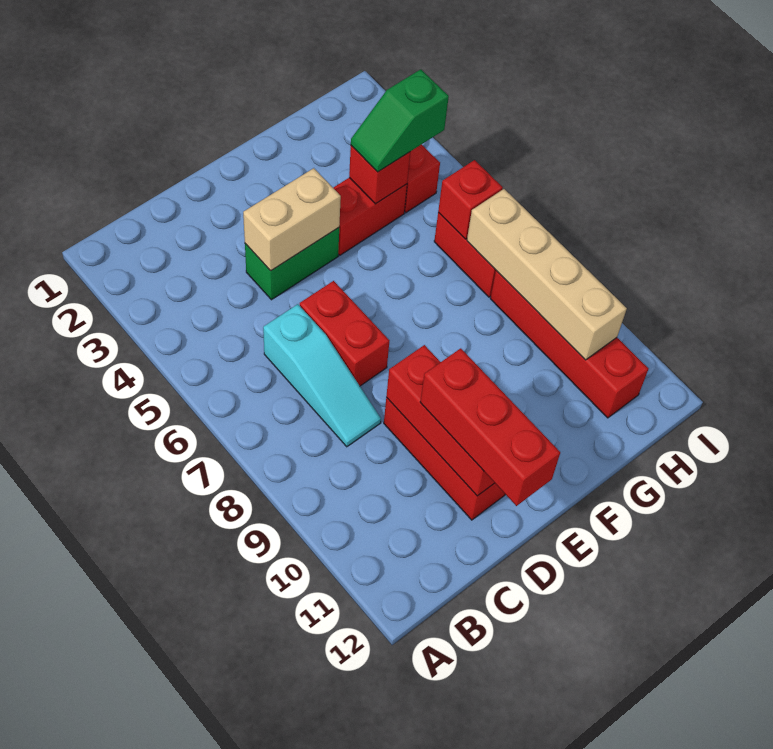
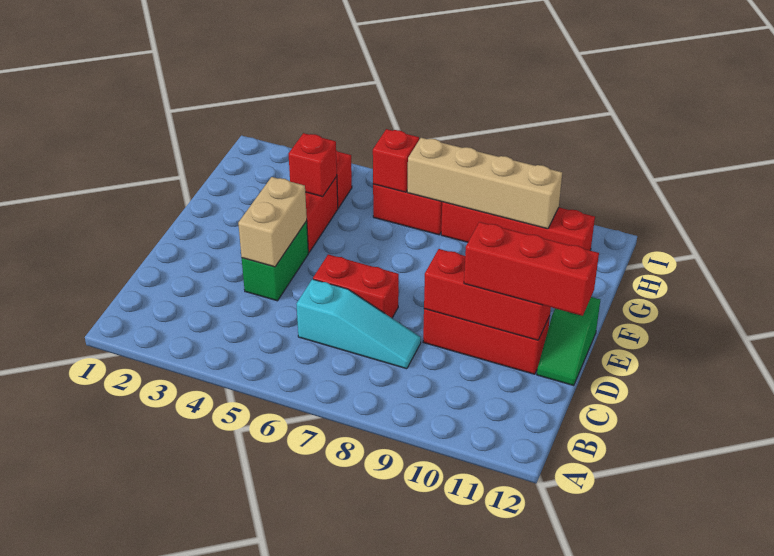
green slope G4:H4 level 3 top H -> green slope D12:E12 level 1 top E

